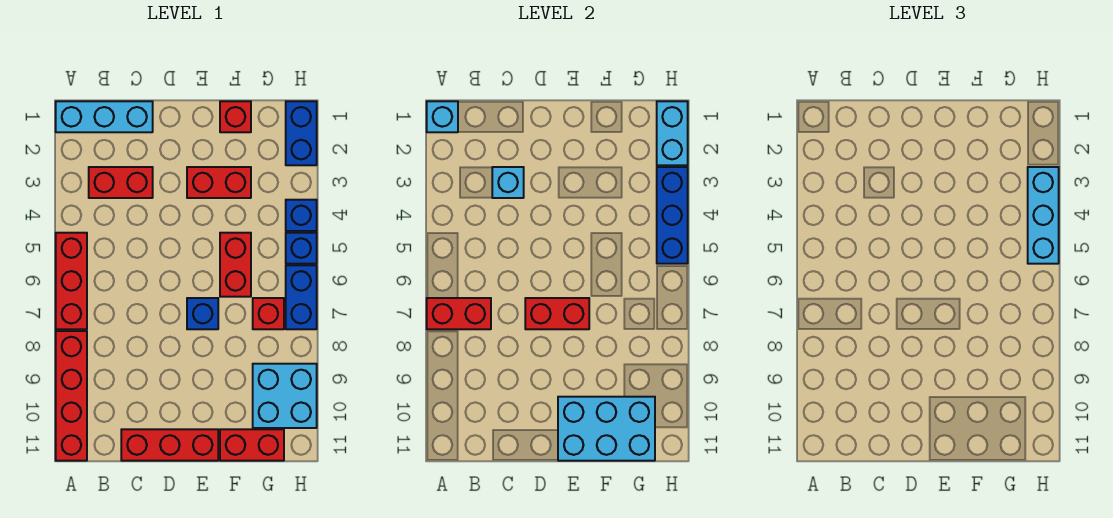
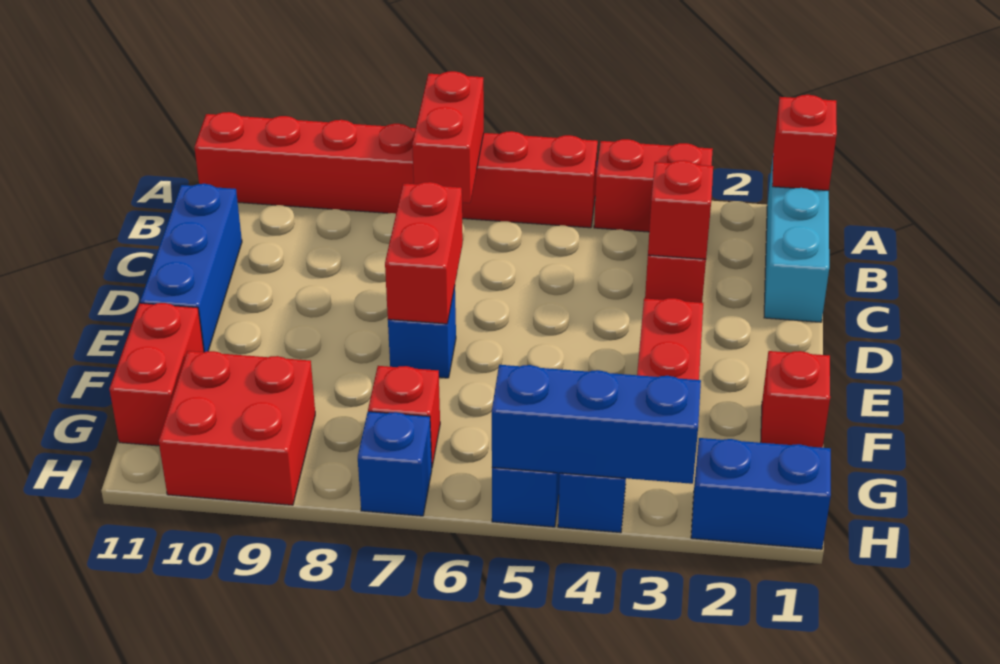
cyan brick A1 level 2 -> red brick A1 level 2
cyan brick C3 level 2 -> red brick C3 level 2
red brick C11:E11 level 1 -> blue brick C11:E11 level 1
cyan brick E10:G11 level 2 -> none
red brick F5:F6 level 1 -> red brick A3:A4 level 1
cyan brick G9:H10 level 1 -> red brick G9:H10 level 1
cyan brick H1:H2 level 2 -> none
cyan brick H3:H5 level 3 -> none
blue brick H6:H7 level 1 -> blue brick H7 level 1

